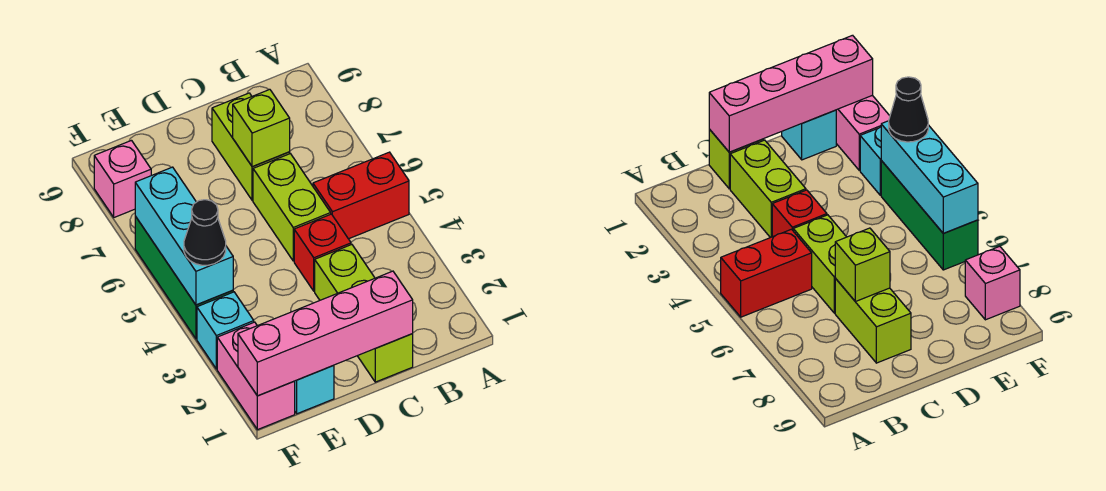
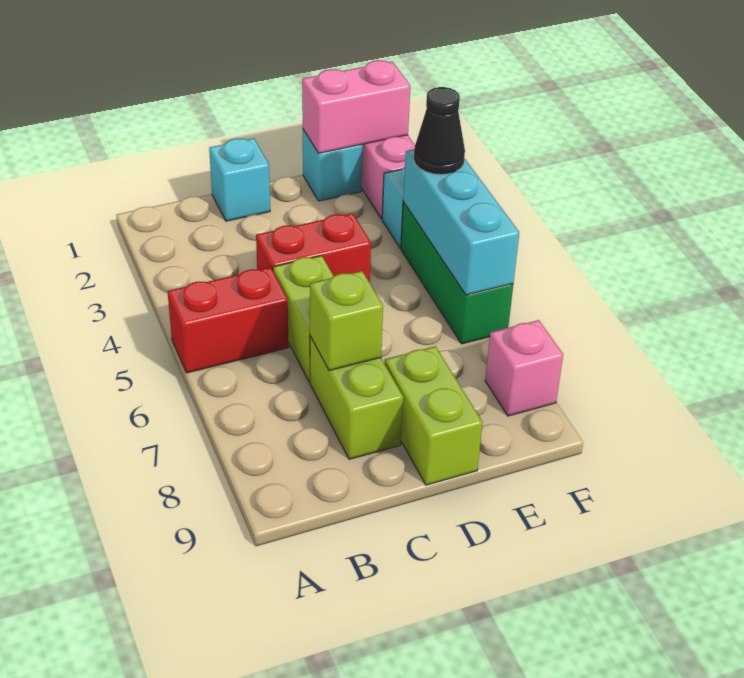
lime brick C1 level 1 -> cyan brick C1 level 1
pink brick C1:F1 level 2 -> pink brick E1:F1 level 2
lime brick C2:C3 level 1 -> lime brick D8:D9 level 1
red brick C4 level 1 -> red brick C4:D4 level 1

